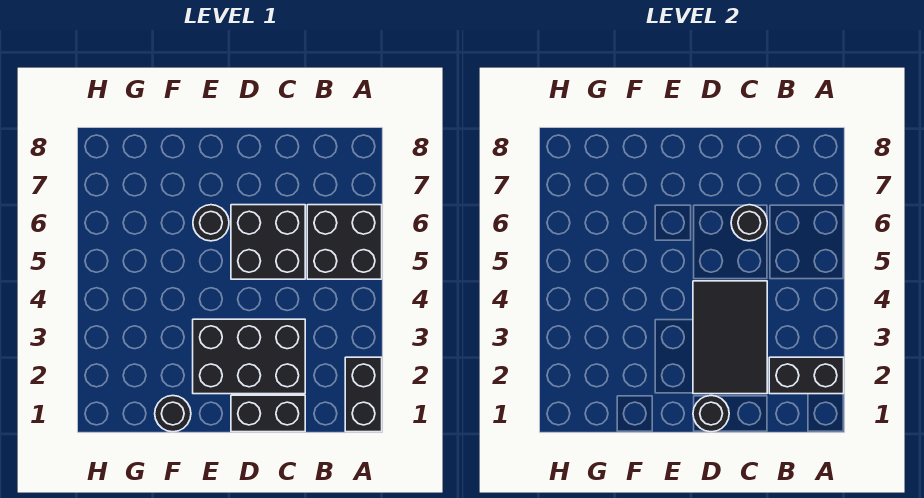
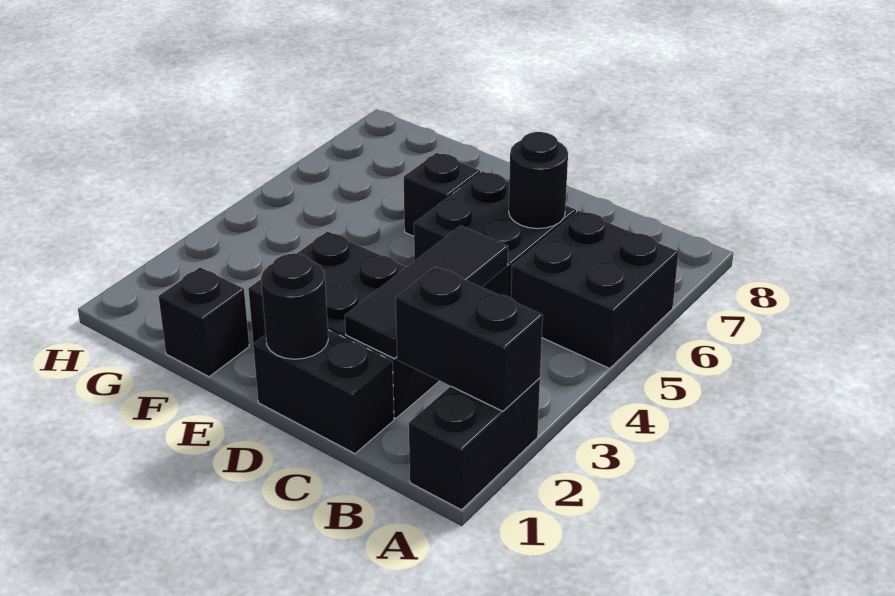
black tile C2:D4 level 2 -> black tile C2:C4 level 2
black round brick E6 level 1 -> black brick E6 level 1
black round brick F1 level 1 -> black brick F1 level 1

